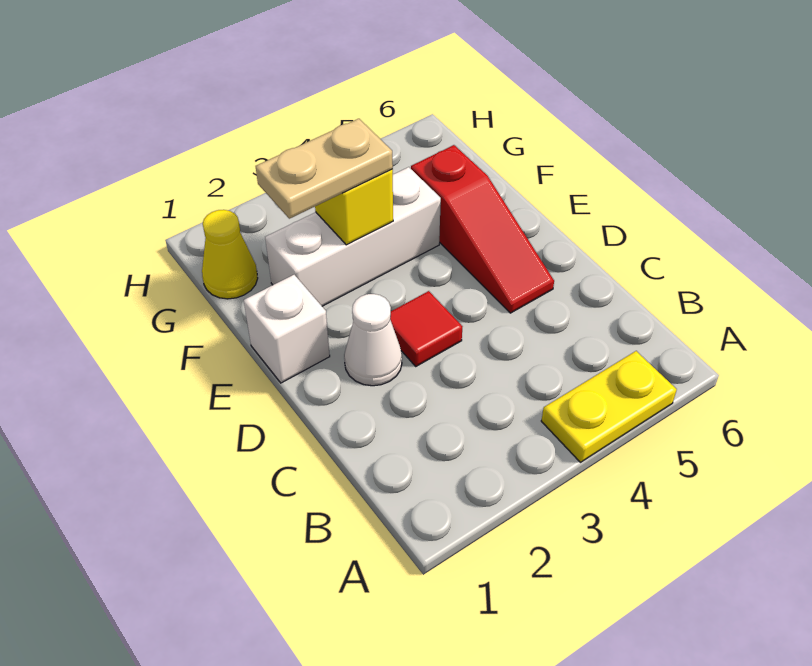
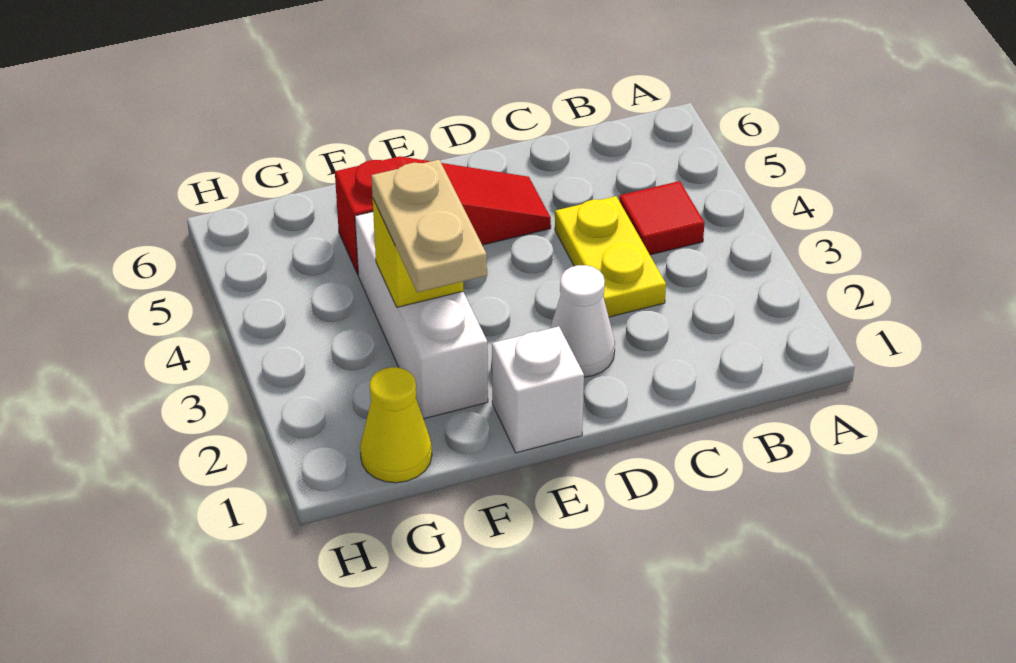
yellow plate A4:A5 level 1 -> yellow plate C3:C4 level 1
red tile D3 level 1 -> red tile B4 level 1

